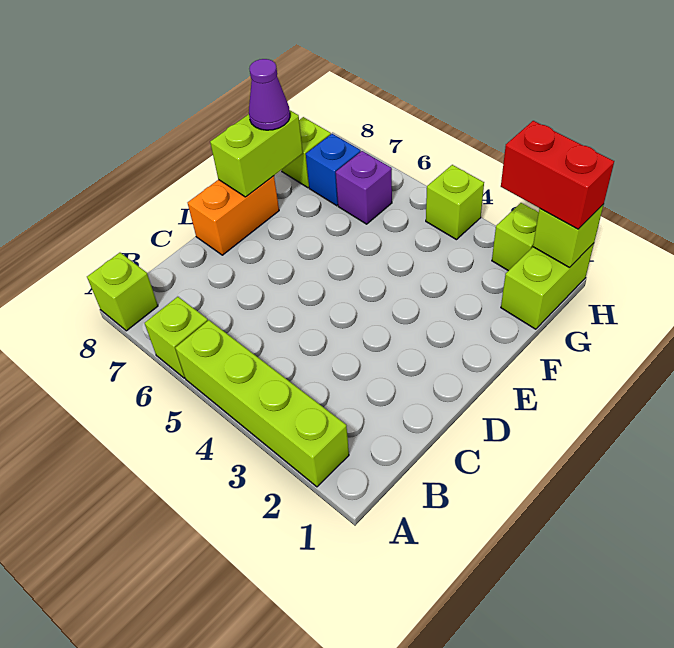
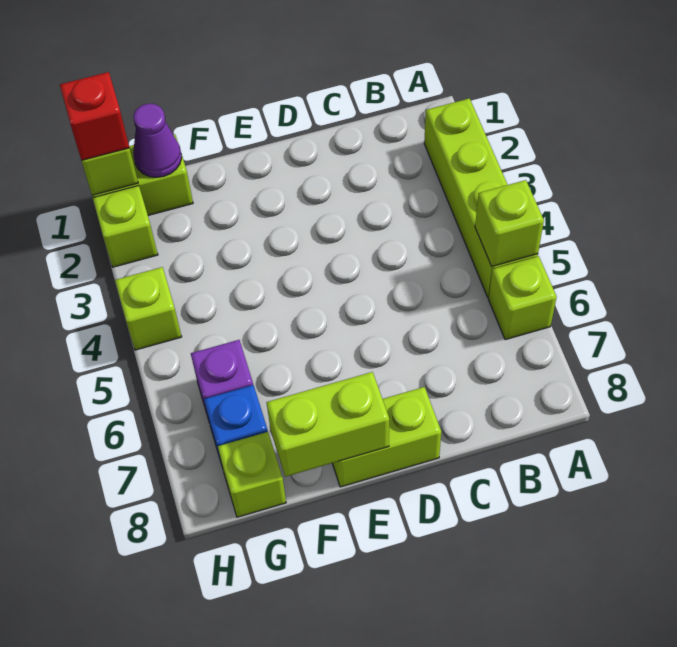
lime brick A8 level 1 -> lime brick A5 level 2
orange brick D8:E8 level 1 -> lime brick D8:E8 level 1
purple cone F8 level 3 -> purple cone G1 level 2
red brick H1:H2 level 3 -> red brick H1 level 3

